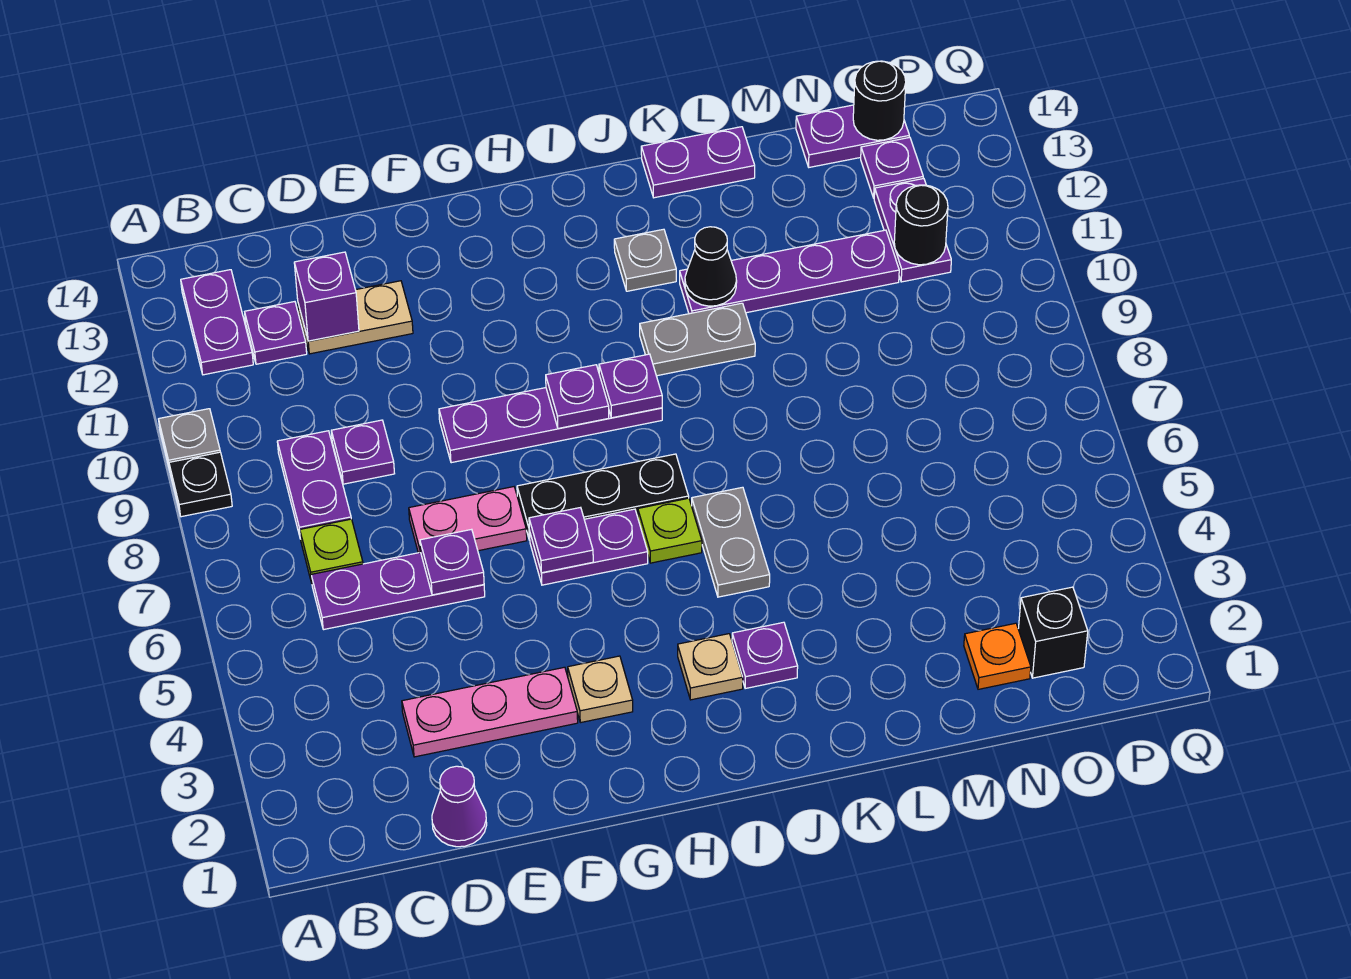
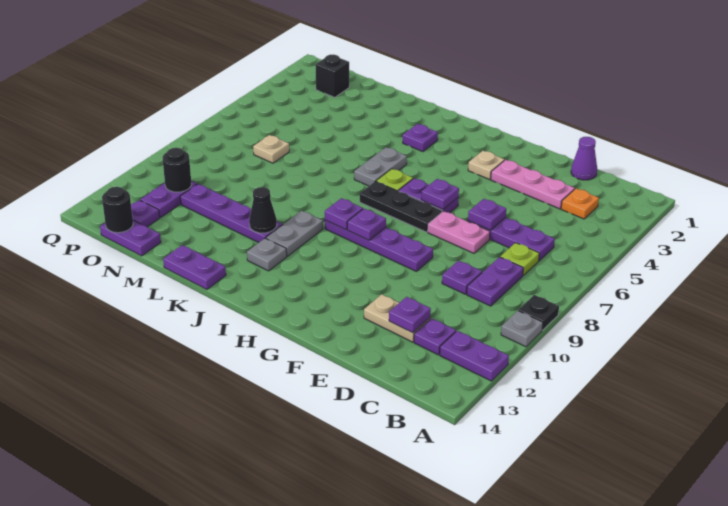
purple plate B12:B13 level 1 -> purple plate A12:B12 level 1
purple brick D12 level 2 -> purple plate D12 level 2
tan plate I3 level 1 -> tan plate N7 level 1
grey plate J10:K10 level 1 -> grey plate J10:J11 level 1
orange plate N2 level 1 -> orange plate C3 level 1

